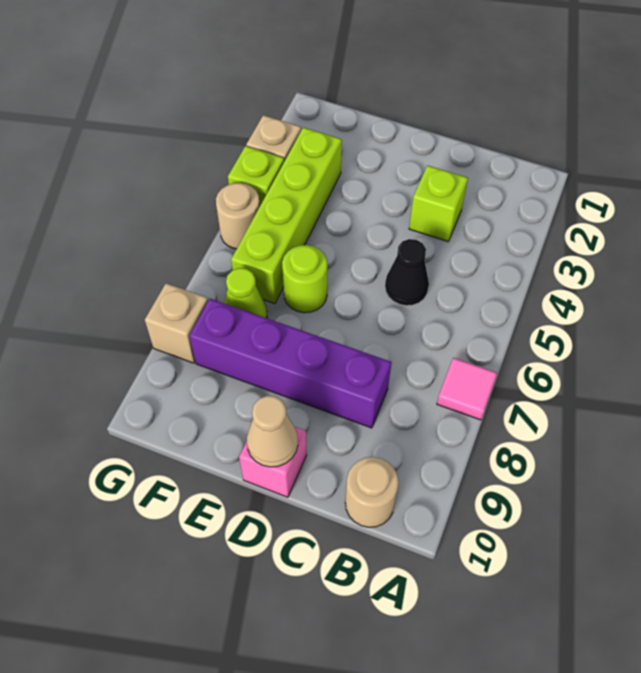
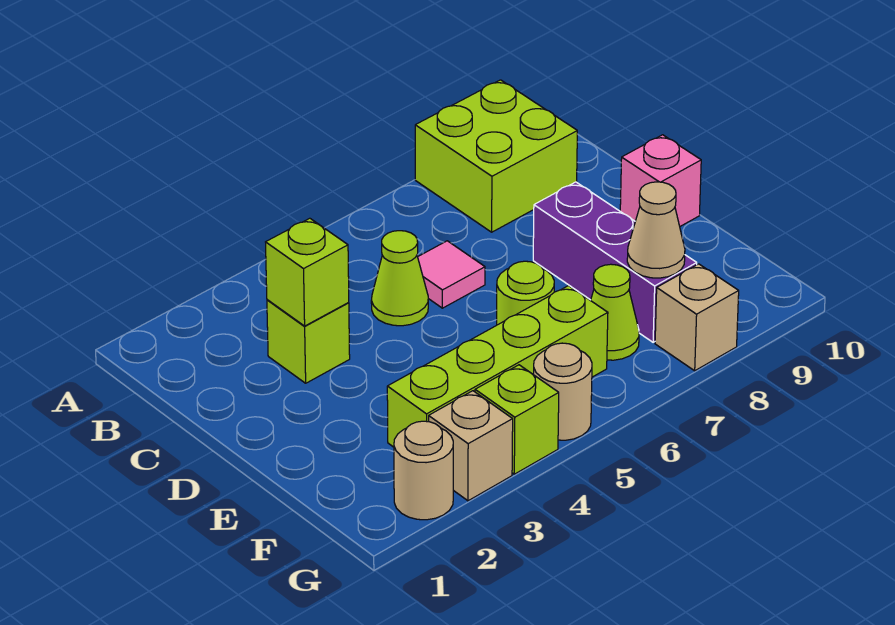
pink tile A7 level 1 -> pink tile C6 level 1
none -> lime brick A8:B9 level 1
tan round brick B10 level 1 -> tan round brick G2 level 1
none -> lime brick C3 level 2
black cone C5 level 1 -> lime cone C5 level 1
purple brick C8:F8 level 1 -> purple brick D8:F8 level 1
tan cone D10 level 2 -> tan cone F8 level 2

